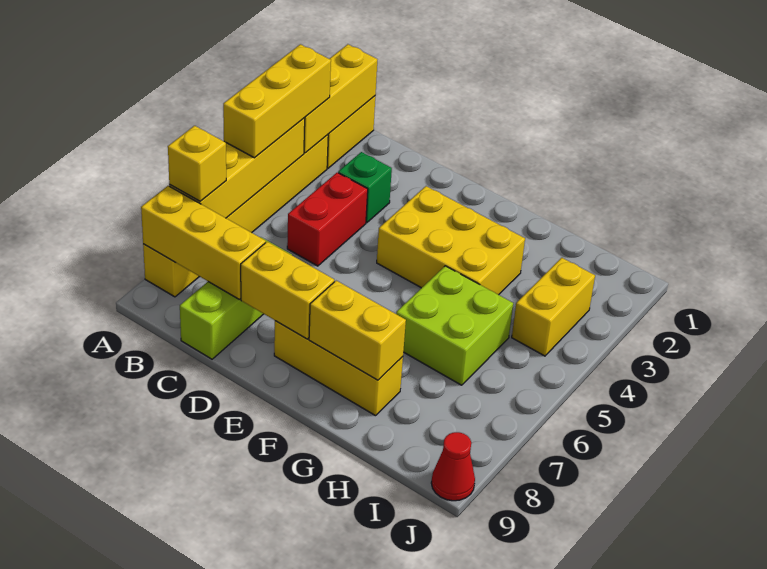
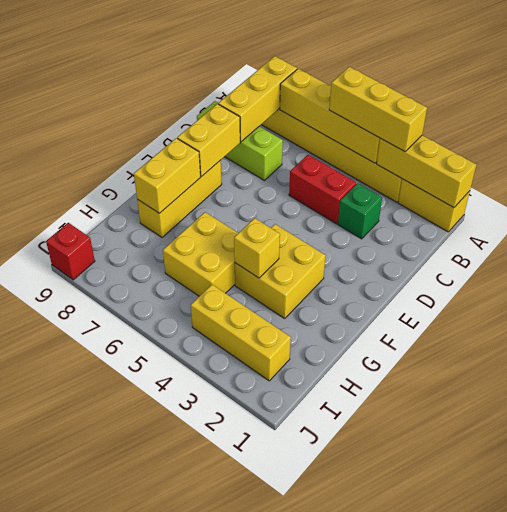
yellow brick A7 level 3 -> yellow brick G4 level 2
yellow brick E3:G4 level 1 -> yellow brick F3:G4 level 1
lime brick G5:H6 level 1 -> yellow brick G5:H6 level 1
yellow brick I3:I4 level 1 -> yellow brick I2:I4 level 1
red cone J9 level 1 -> red brick J9 level 1

